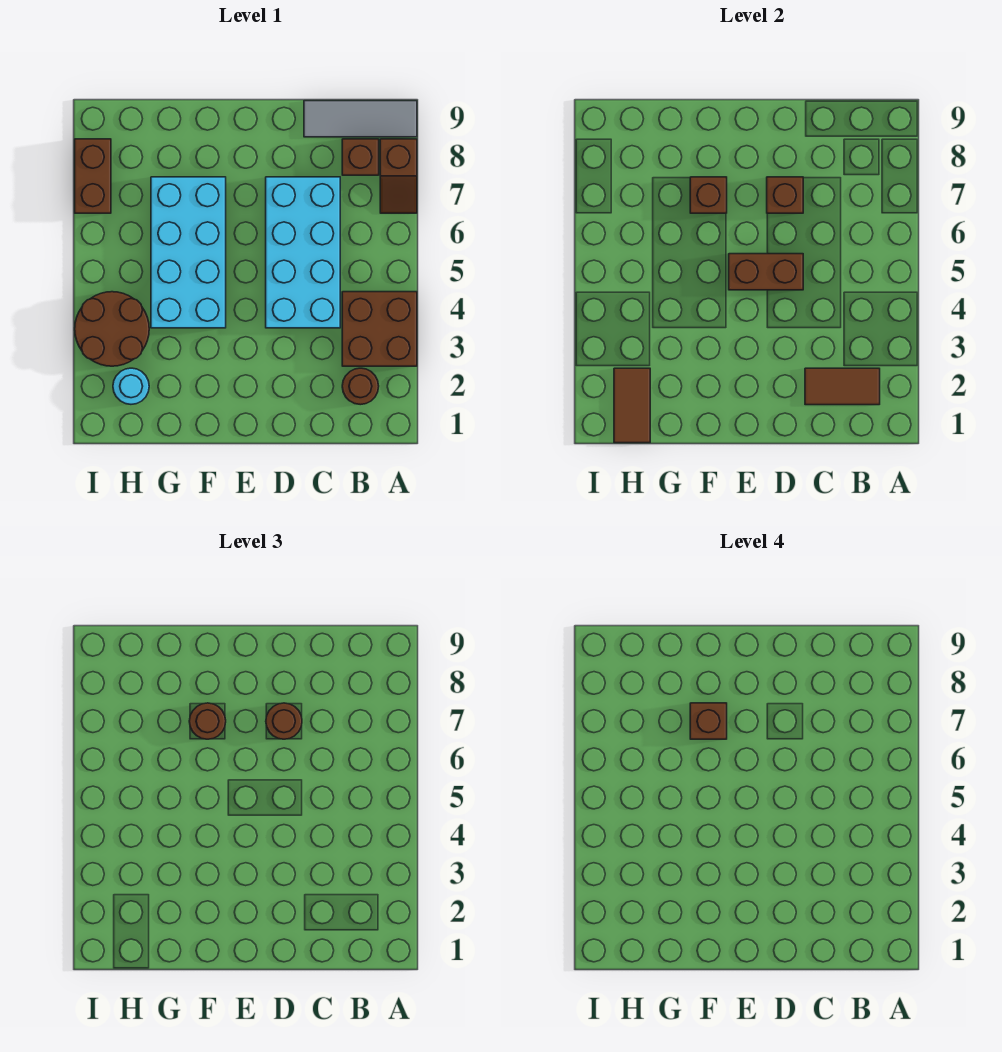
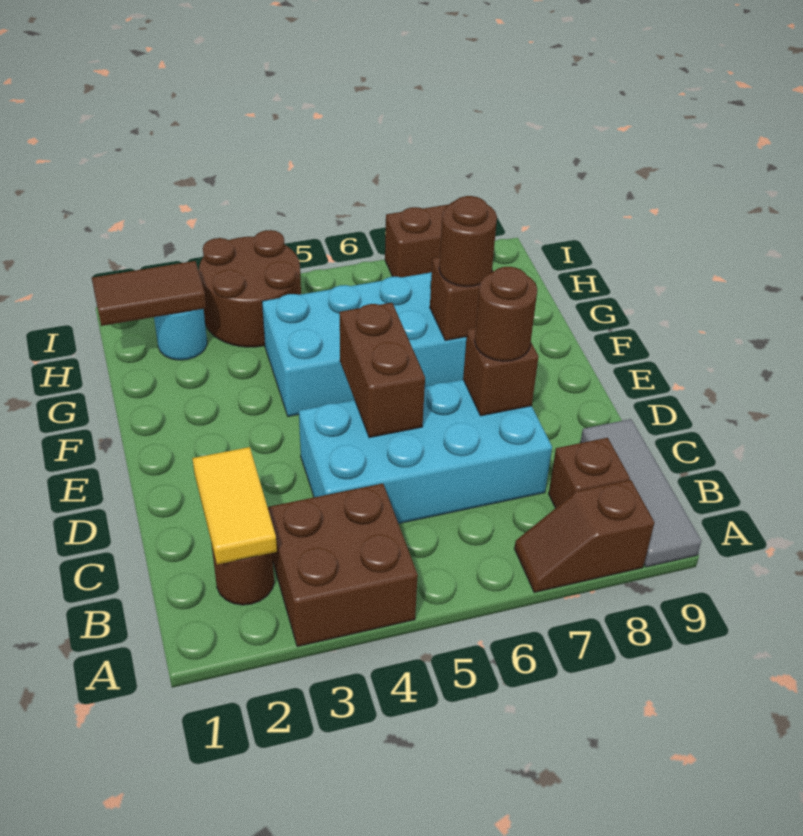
brown tile B2:C2 level 2 -> yellow tile B2:C2 level 2
brown brick F7 level 4 -> none

